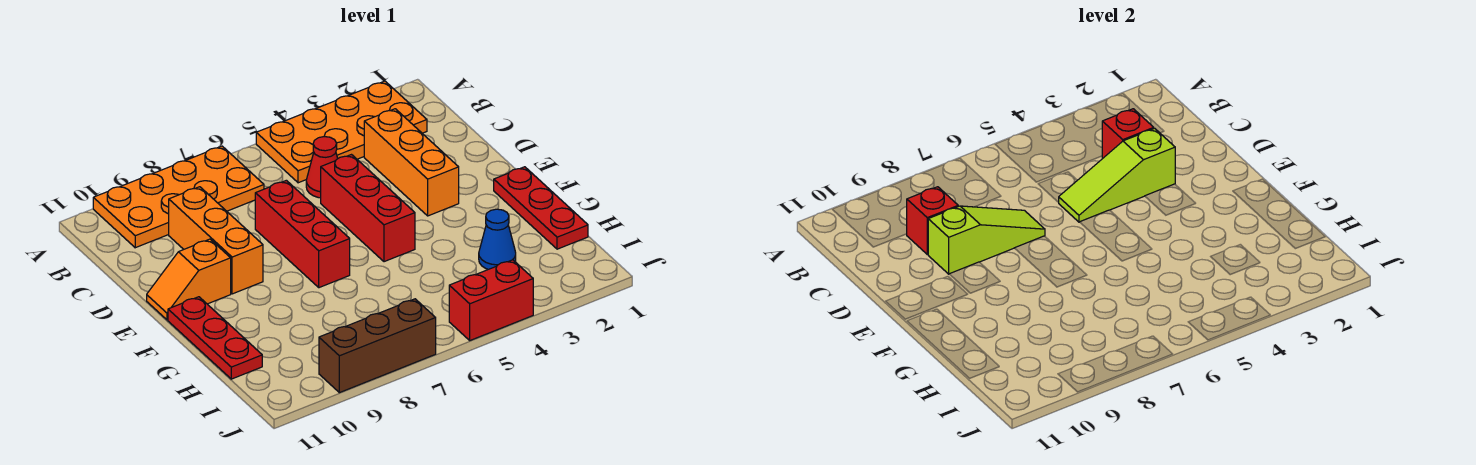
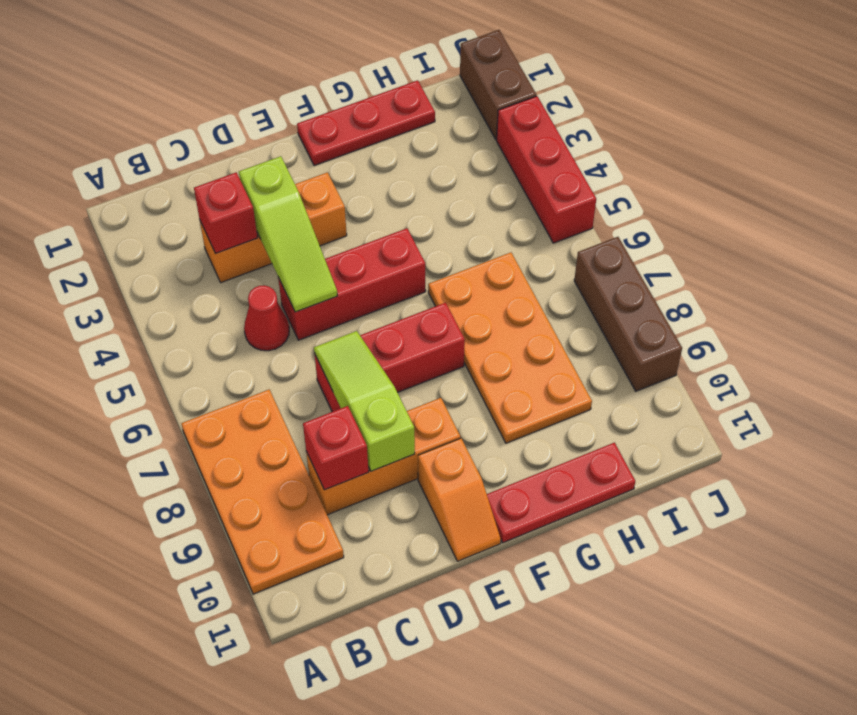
orange plate A2:B5 level 1 -> orange plate G6:H9 level 1
blue cone H3 level 1 -> none
none -> brown brick J1:J2 level 1
red brick J4:J5 level 1 -> red brick J3:J5 level 1

